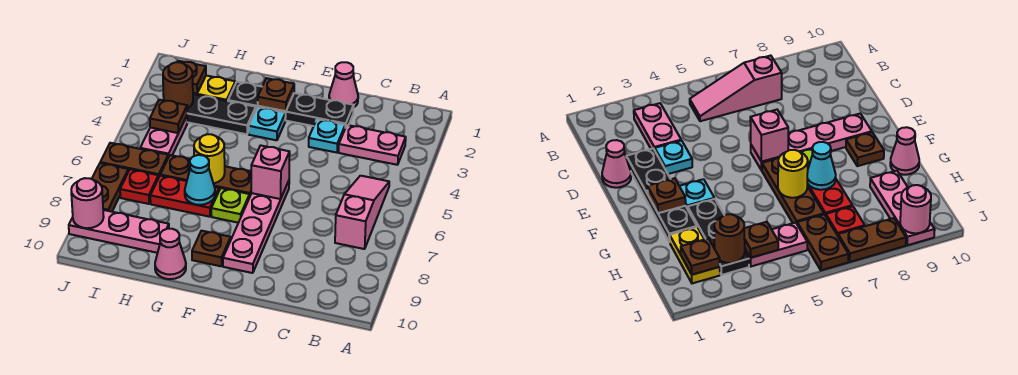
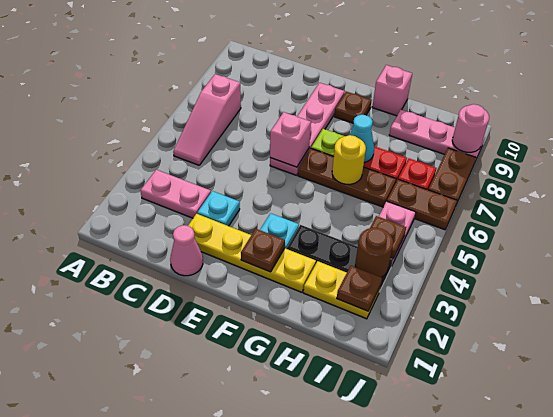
black plate D2:G2 level 1 -> yellow plate D2:G2 level 1
pink cone G10 level 1 -> pink brick G10 level 1

